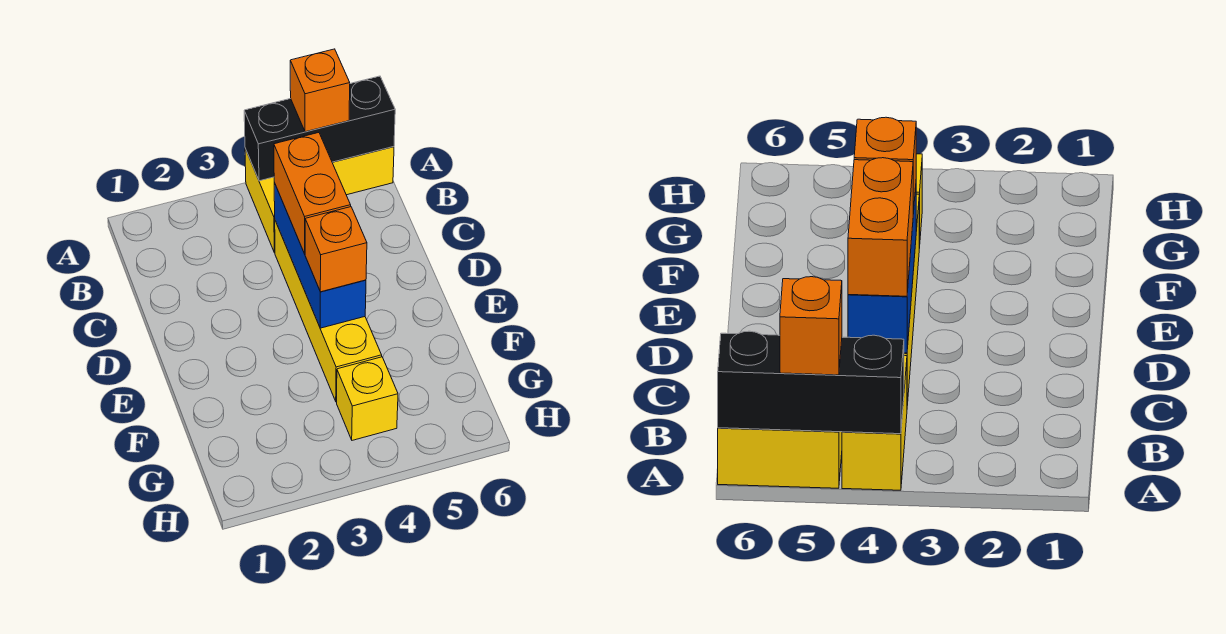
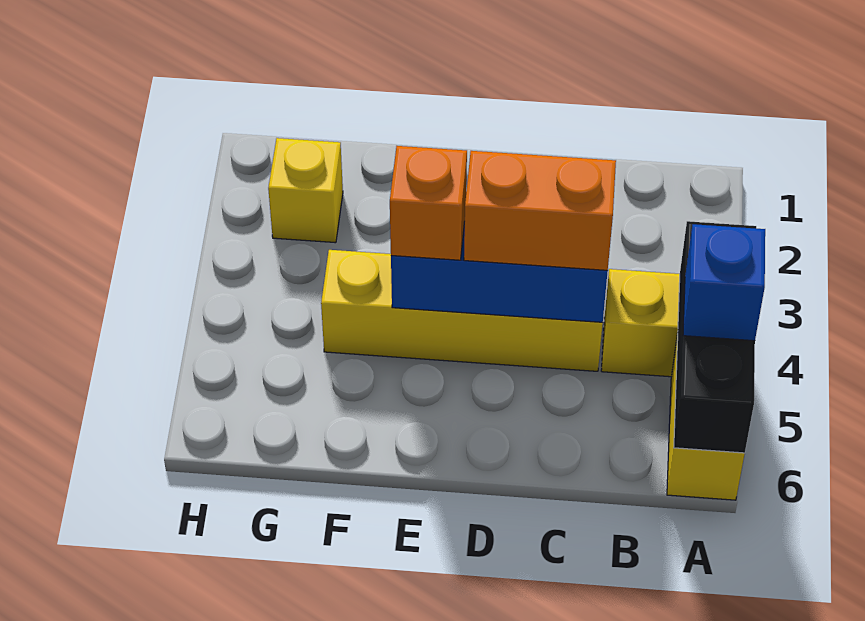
orange brick A5 level 3 -> blue brick A5 level 3
yellow brick G4 level 1 -> yellow brick G2 level 1

